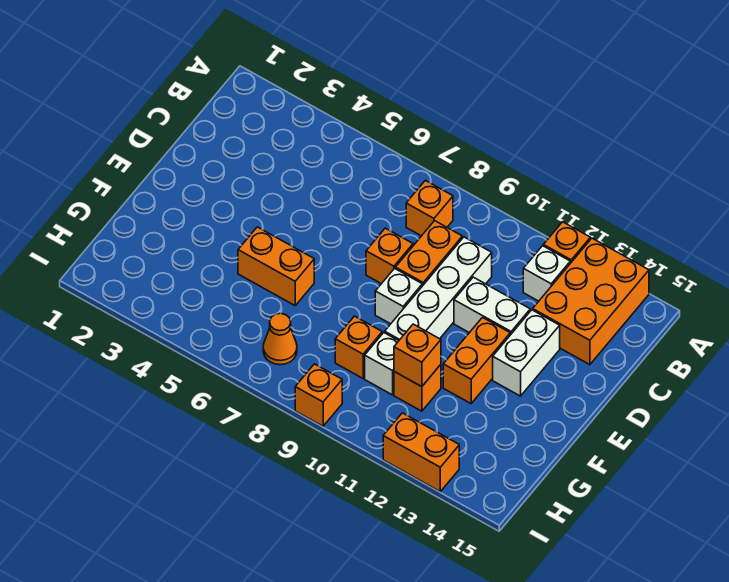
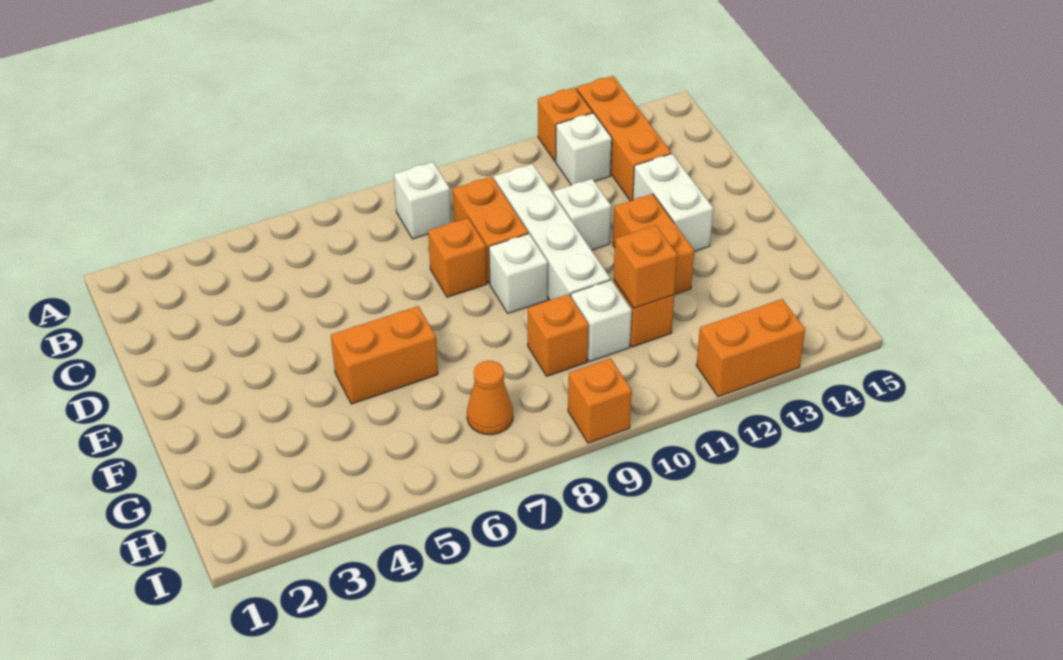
orange brick A13:C14 level 1 -> orange brick A13:C13 level 1
orange brick B8 level 1 -> white brick B8 level 1
white brick D11:D12 level 1 -> white brick D11 level 1

